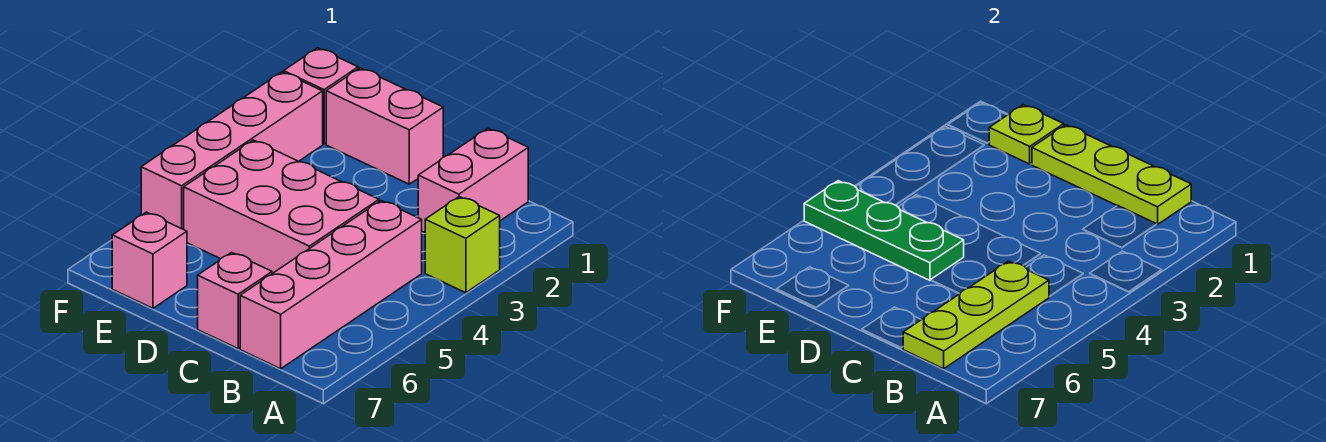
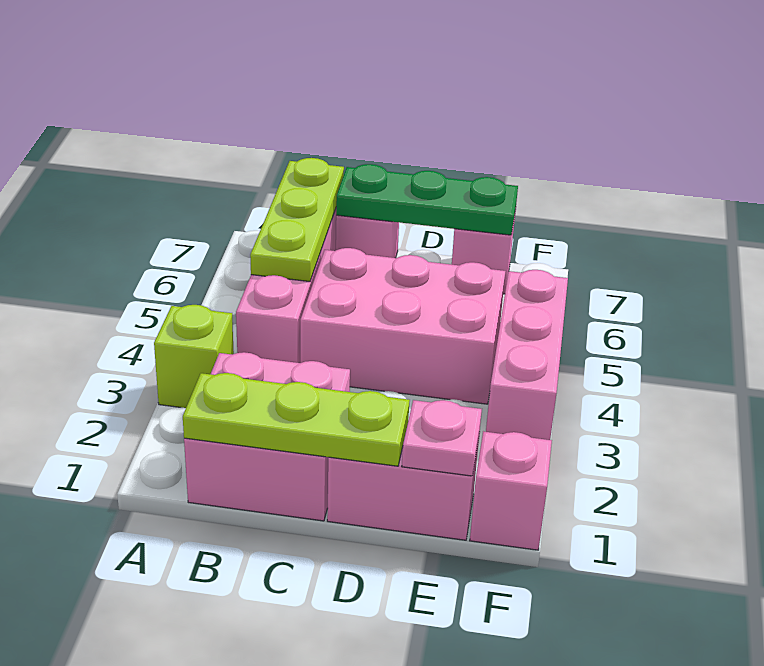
pink brick B1:B2 level 1 -> pink brick B1:C2 level 1
green plate D5:F5 level 2 -> green plate C7:E7 level 2
lime plate E1 level 2 -> pink plate E1 level 2
pink brick F2:F5 level 1 -> pink brick F3:F5 level 1

